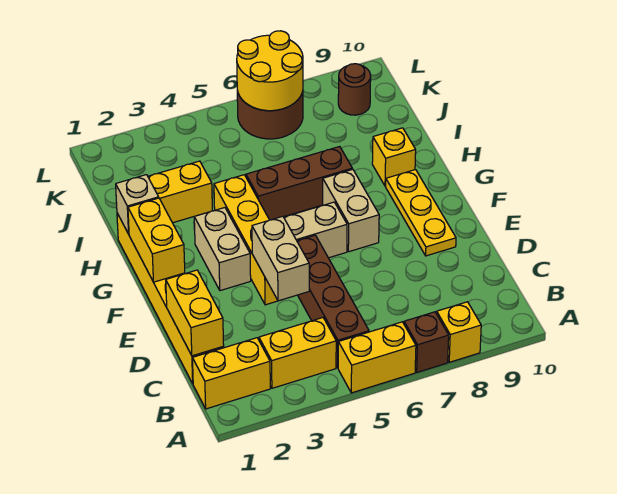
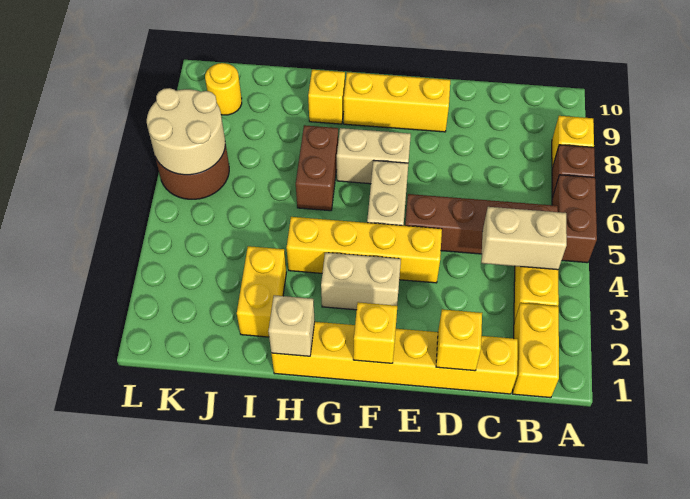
yellow brick A5:A6 level 1 -> brown brick A5:A6 level 1
yellow brick C1:D1 level 2 -> yellow brick D1 level 2
tan brick D4:E4 level 2 -> tan brick B4:C4 level 2
yellow plate E9:G9 level 1 -> yellow brick E9:G9 level 1
yellow brick F1:G1 level 2 -> yellow brick F1 level 2
brown brick H5:H7 level 1 -> brown brick H6:H7 level 1
yellow round brick K6:L7 level 2 -> tan round brick K6:L7 level 2
brown round brick K9 level 1 -> yellow round brick K9 level 1

